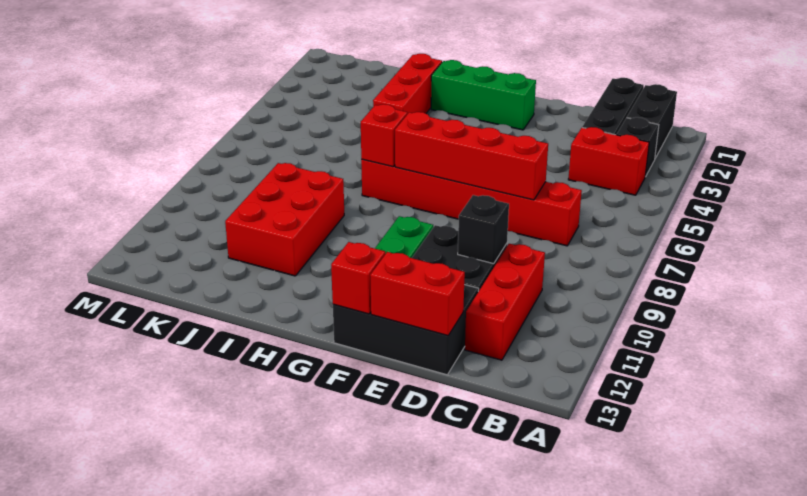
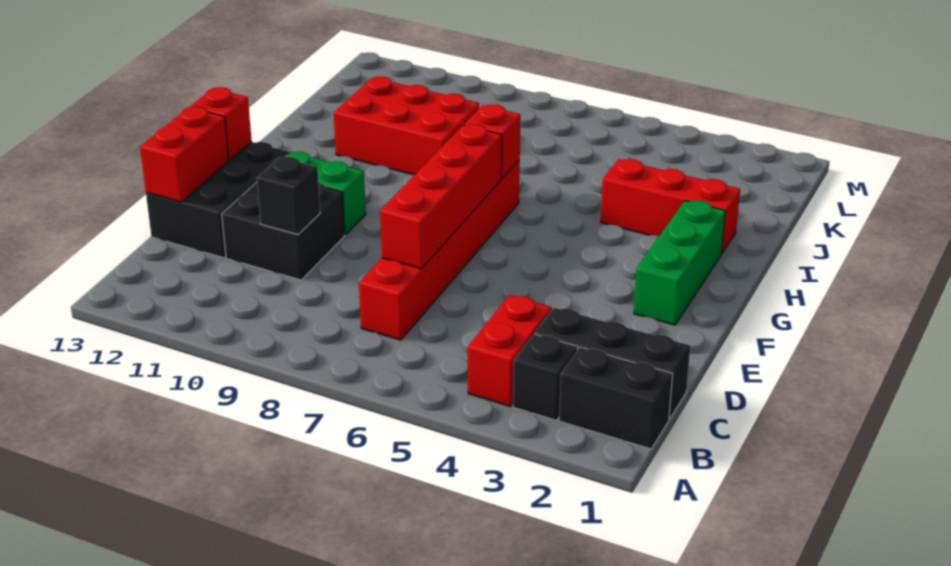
red brick C10:C12 level 1 -> none

